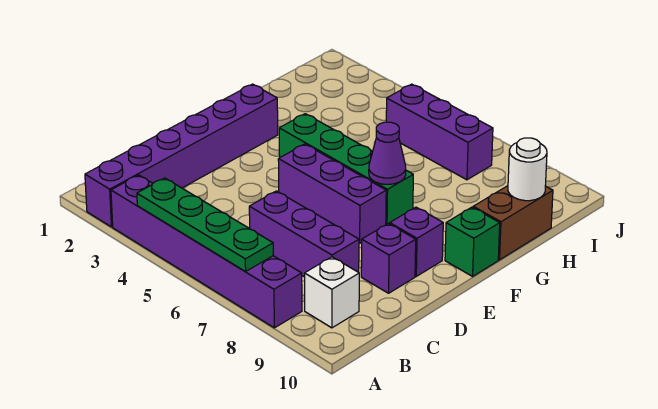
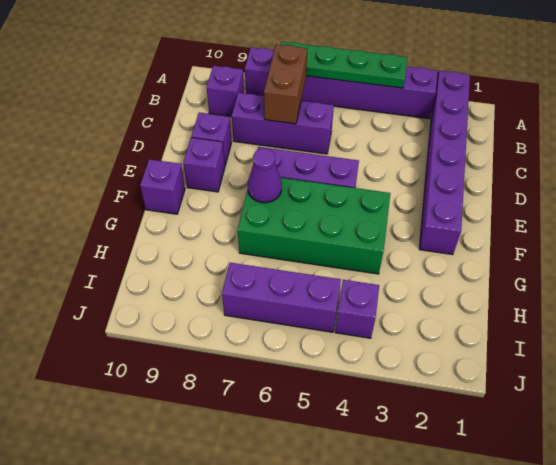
white brick B9 level 1 -> purple brick B9 level 1
green brick F4:F7 level 1 -> green brick F4:G7 level 1
green brick F10 level 1 -> purple brick F10 level 1
brown brick G10:H10 level 1 -> brown brick B7:C7 level 2
white round brick H10 level 2 -> none
none -> purple brick I4 level 1

